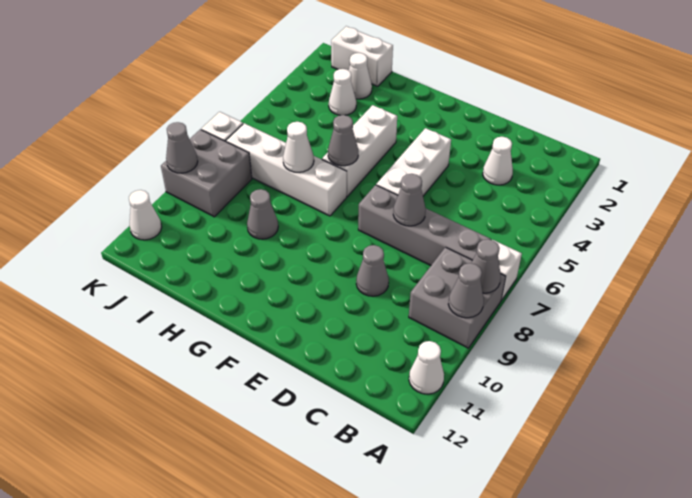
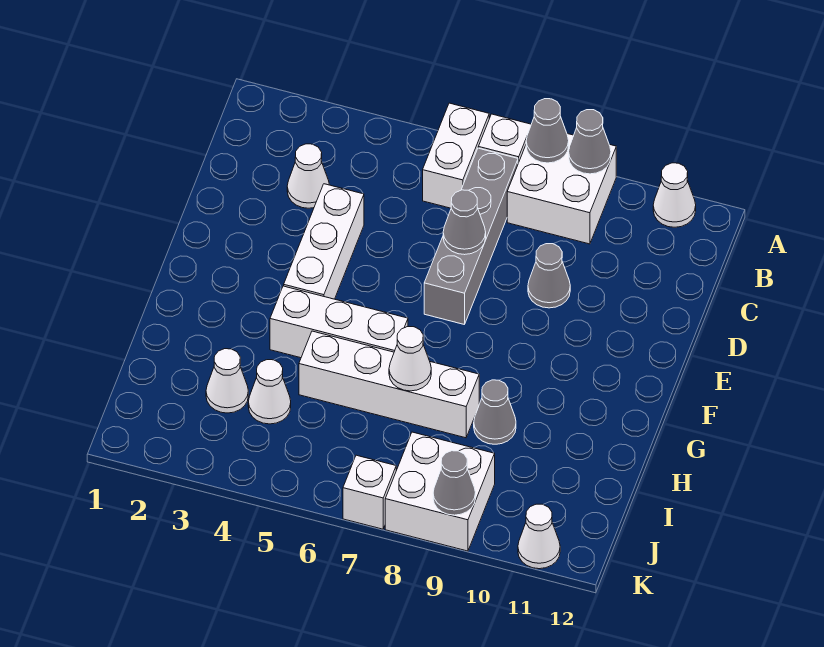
grey brick A8:B9 level 1 -> white brick A8:B9 level 1
white brick E4:E6 level 1 -> white brick D4:F4 level 1
grey cone G6 level 2 -> none
white brick G7:J7 level 1 -> white brick H5:H8 level 1
white brick I1:J1 level 1 -> white brick A6:B6 level 1
white cone I2 level 1 -> white cone I4 level 1
grey brick J8:K9 level 1 -> white brick J8:K9 level 1

